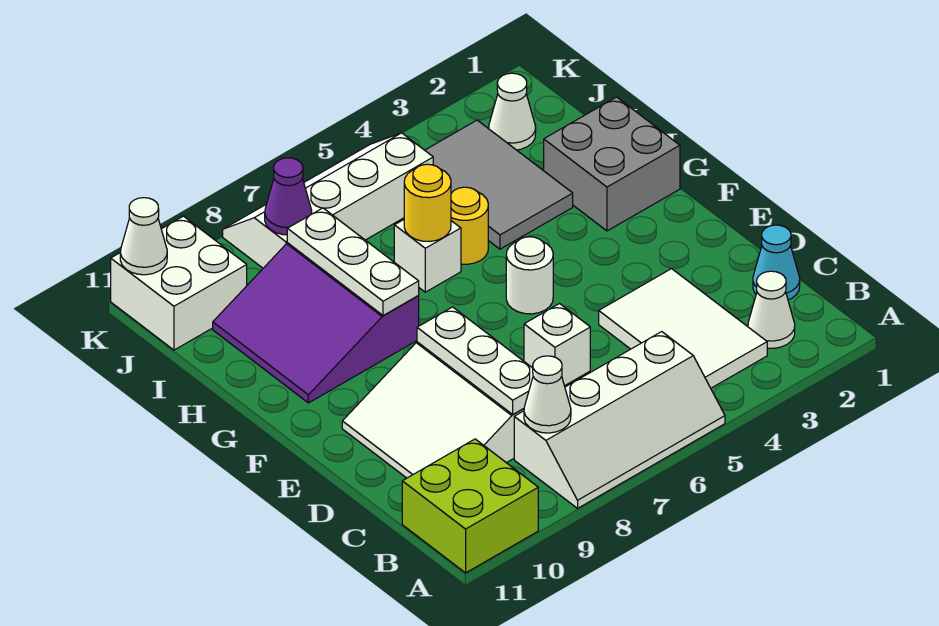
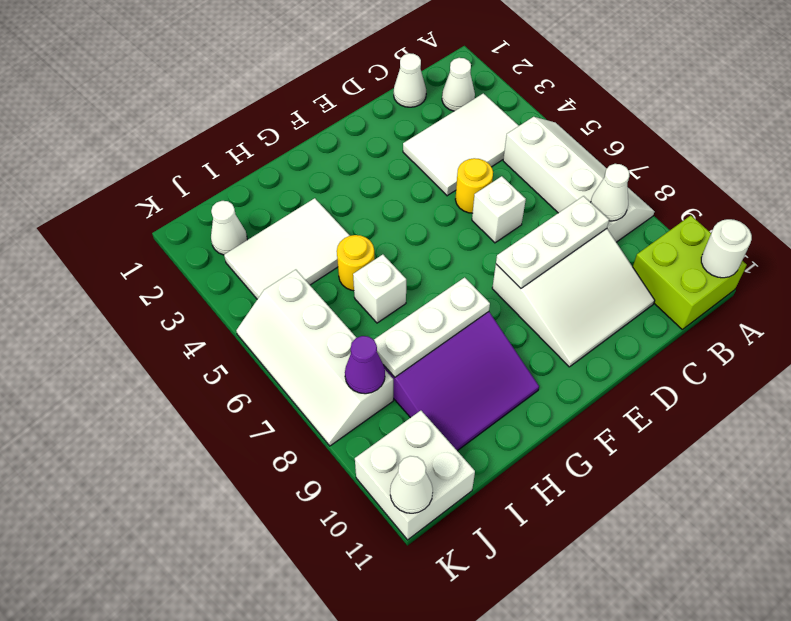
cyan cone C1 level 1 -> white cone C1 level 1
white round brick F5 level 1 -> white round brick A11 level 2
grey brick G1:H2 level 1 -> none
grey tile H3:J4 level 1 -> white tile H3:J4 level 1
yellow round brick H6 level 2 -> yellow round brick D5 level 1

